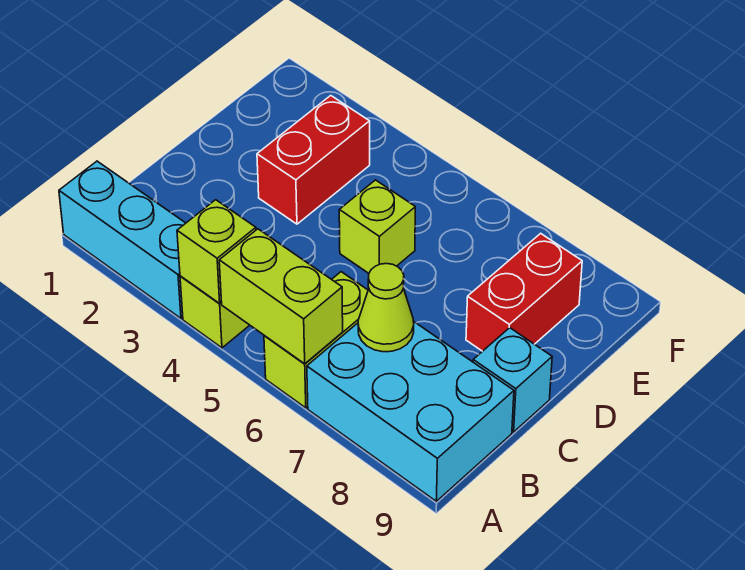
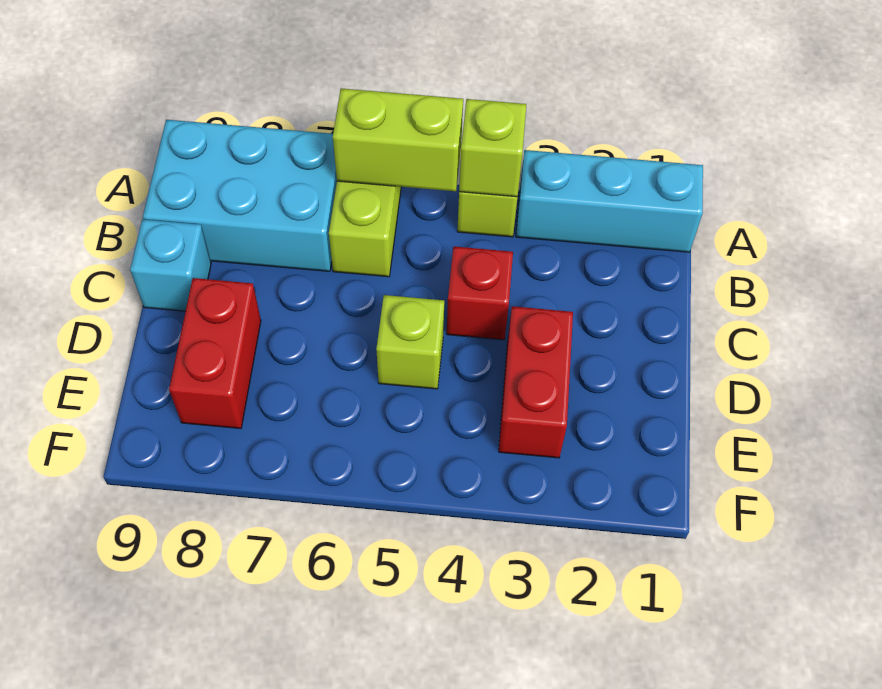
lime cone B7 level 2 -> none
none -> red brick C4 level 1

